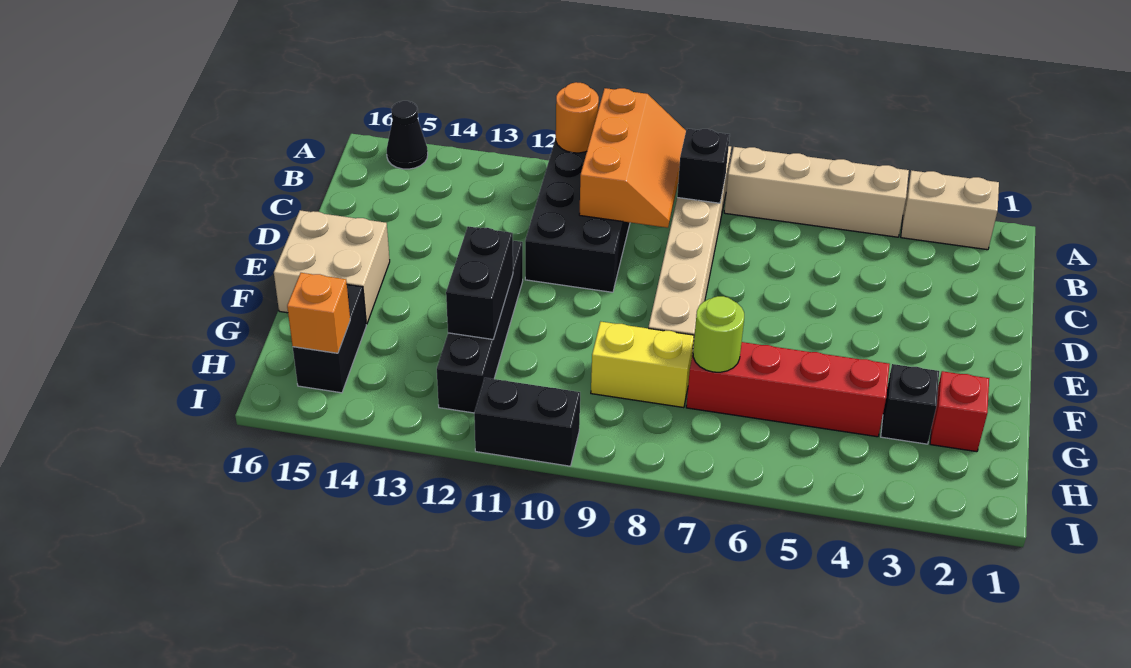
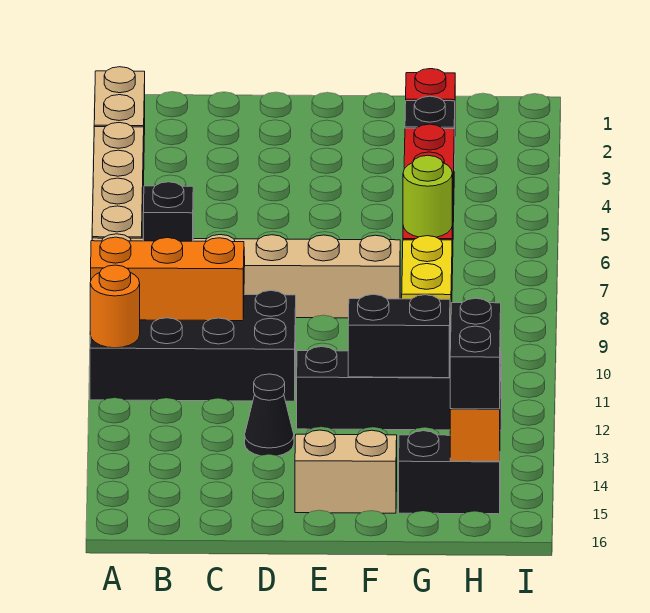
black cone A15 level 1 -> black cone D13 level 1
tan brick E15:F16 level 1 -> tan brick E15:F15 level 1
black brick I10:I11 level 1 -> black brick H14:H15 level 3

